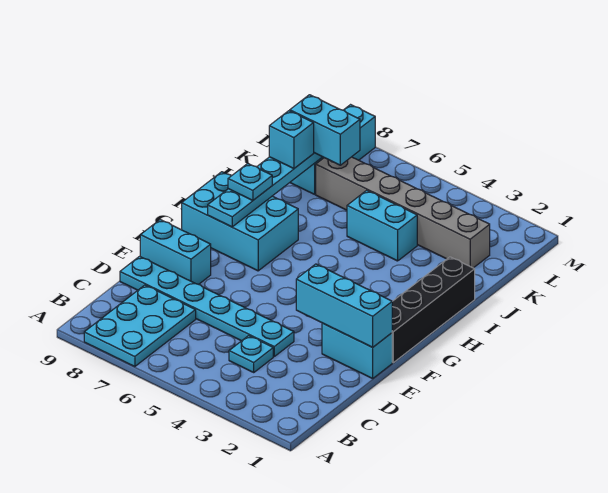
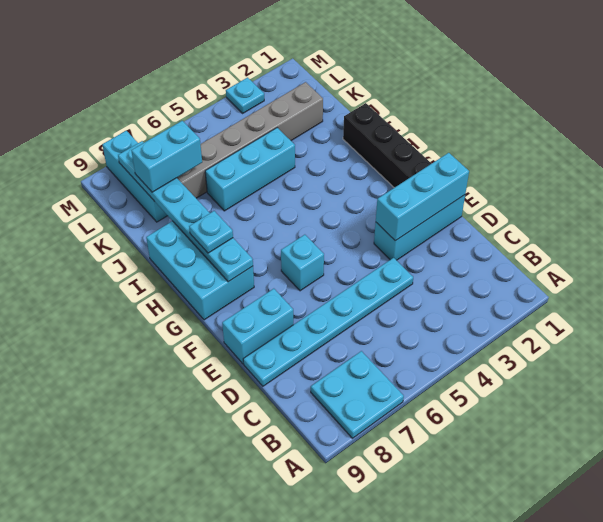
cyan plate A7:C8 level 1 -> cyan plate A7:B8 level 1
cyan plate C4 level 1 -> cyan plate M3 level 1
cyan brick E1:E2 level 1 -> cyan brick E1:E3 level 1
cyan brick G7:H9 level 1 -> cyan brick G8:I9 level 1
cyan brick J4:J5 level 1 -> cyan brick J4:J6 level 1
cyan brick J8 level 3 -> cyan brick F6 level 1

